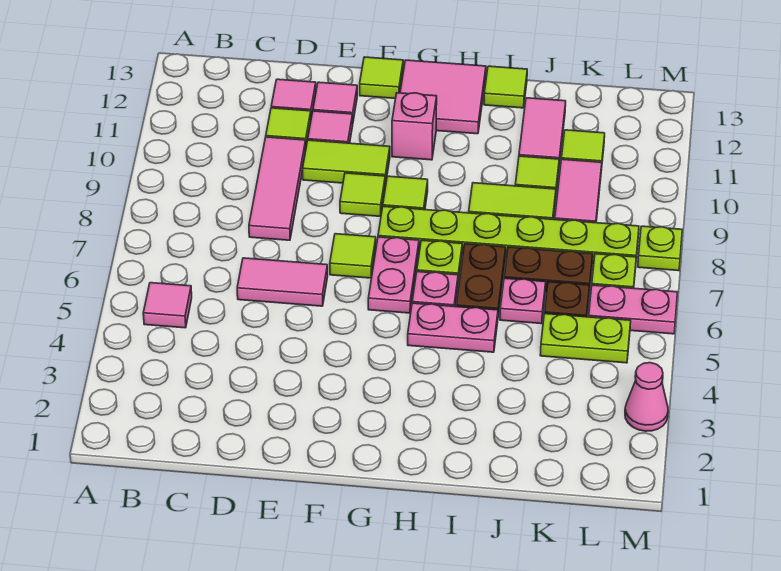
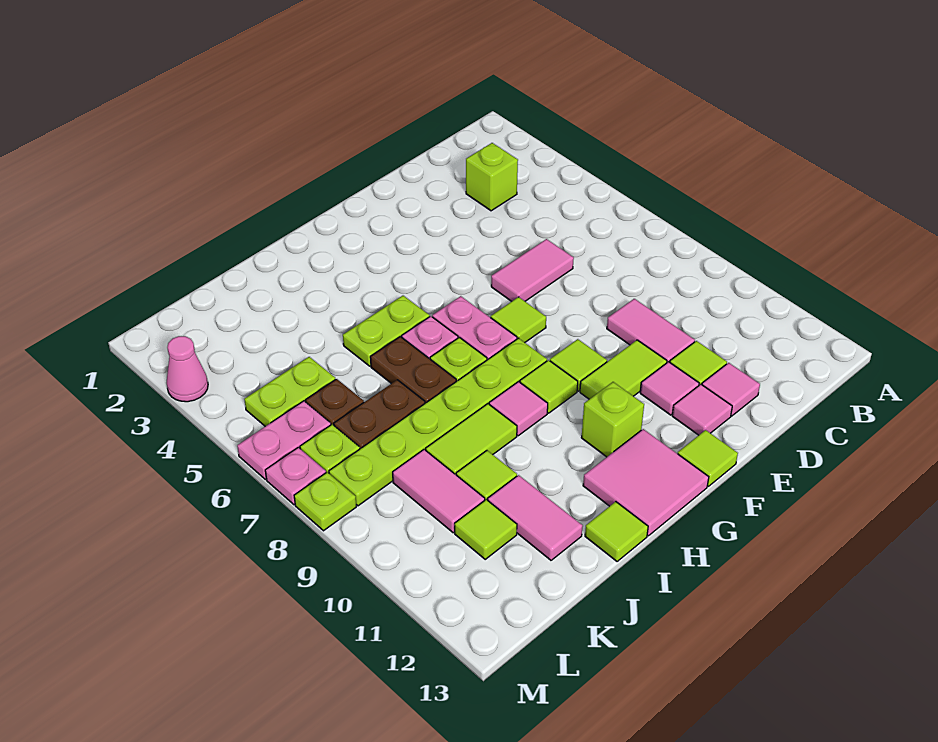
pink tile B5 level 1 -> pink tile H9 level 1
none -> lime brick C3 level 1
pink tile D8:D10 level 1 -> pink tile D9:D10 level 1
pink brick G11 level 1 -> lime brick G11 level 1
pink plate H5:I5 level 1 -> lime plate H5:I5 level 1
pink plate J6 level 1 -> pink plate M7 level 1

